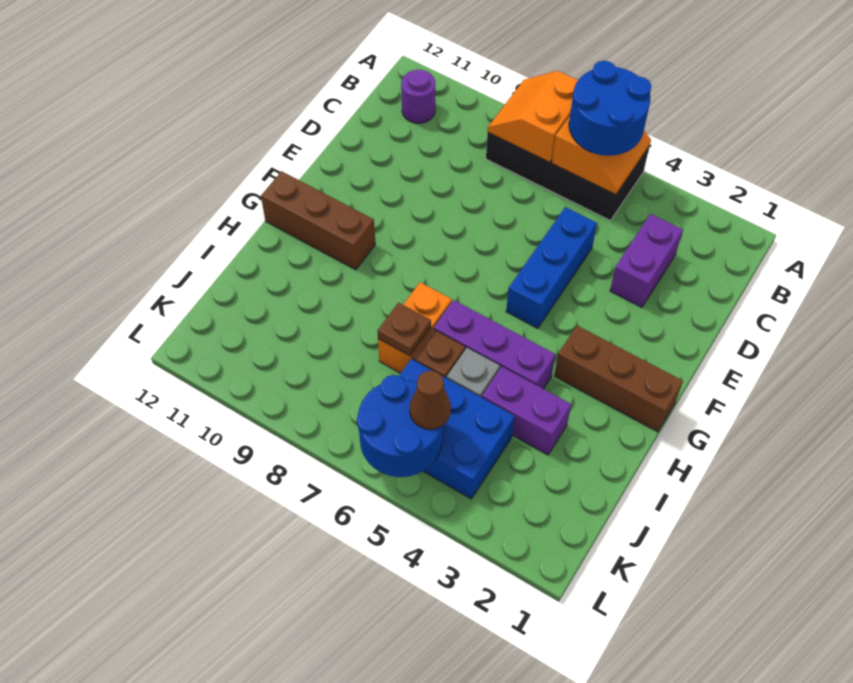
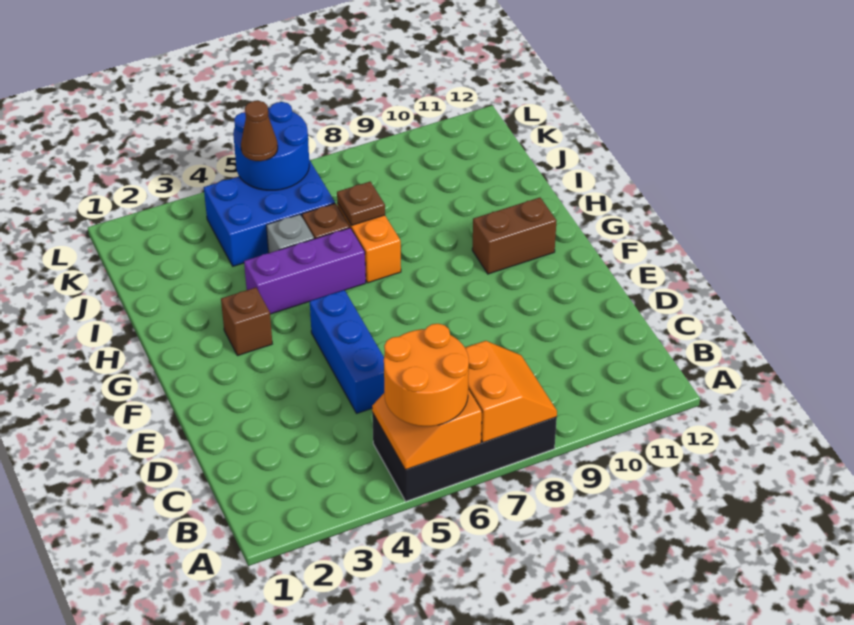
blue round brick A5:B6 level 3 -> orange round brick A5:B6 level 3
purple round brick B11 level 1 -> none
purple brick C3:D3 level 1 -> none
brown brick G1:G3 level 1 -> brown brick G3 level 1
brown brick G10:G12 level 1 -> brown brick G10:G11 level 1
purple brick I3:I4 level 1 -> none

